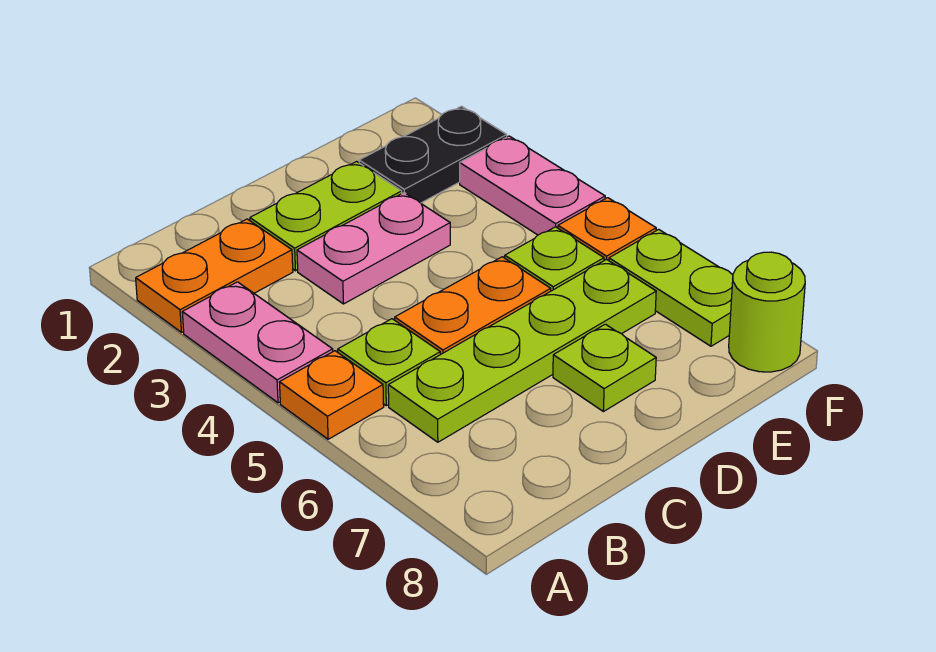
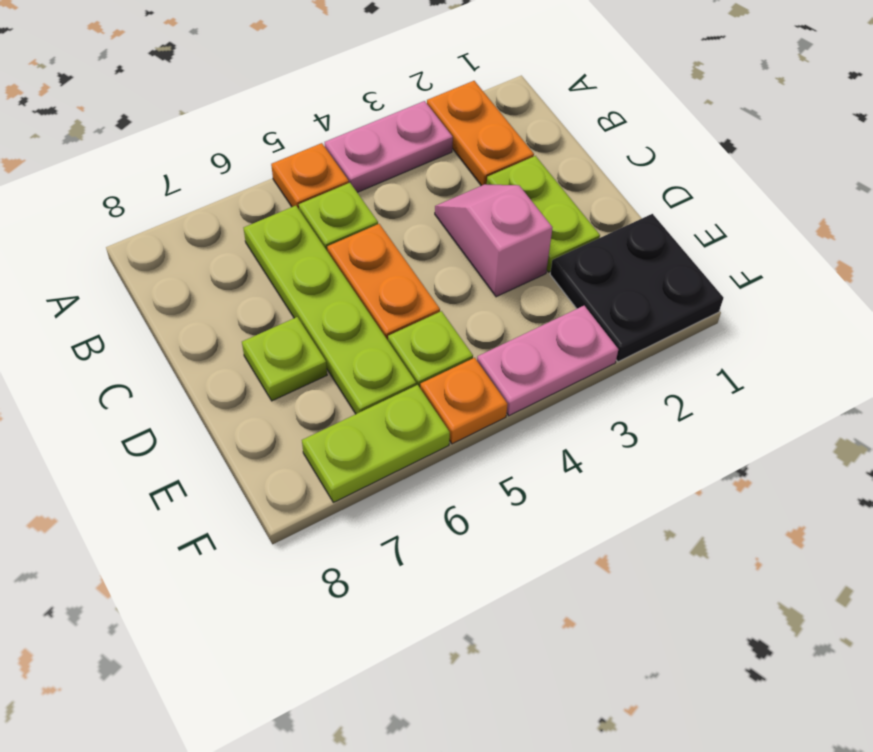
pink plate C3:D3 level 1 -> pink slope C3:D3 level 1 top D
black plate E2:F2 level 1 -> black plate E1:F2 level 1
lime round brick F8 level 1 -> none

